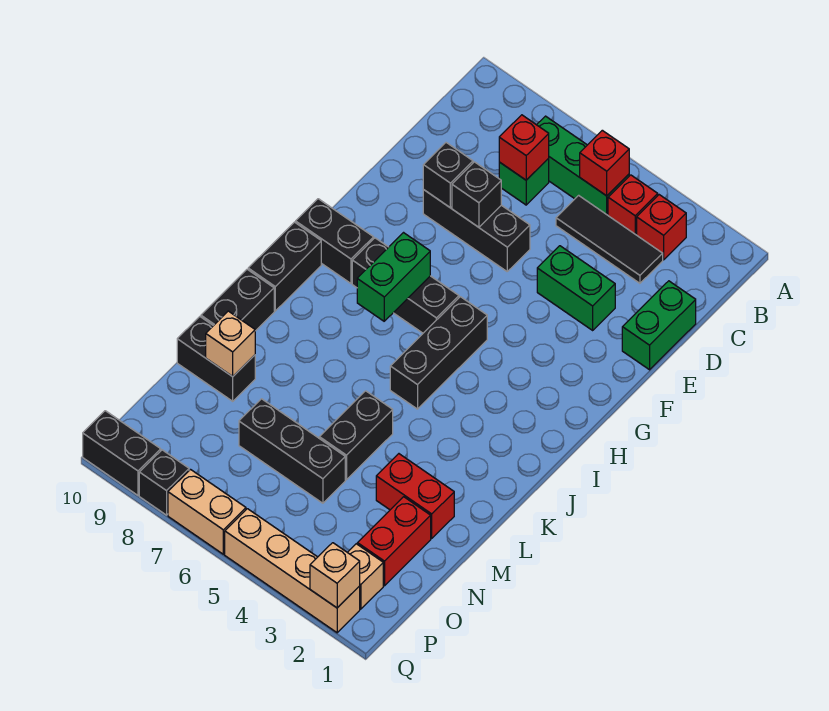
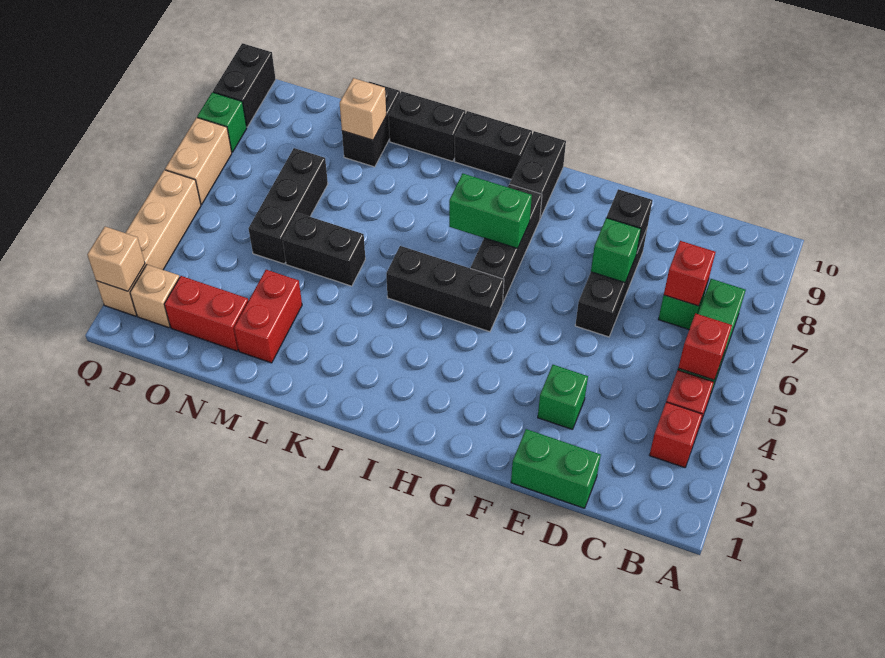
black tile C3:C5 level 1 -> none
green brick E3:E4 level 1 -> green brick E3 level 1
black brick E7 level 2 -> green brick E7 level 2
black brick Q8 level 1 -> green brick Q8 level 1

